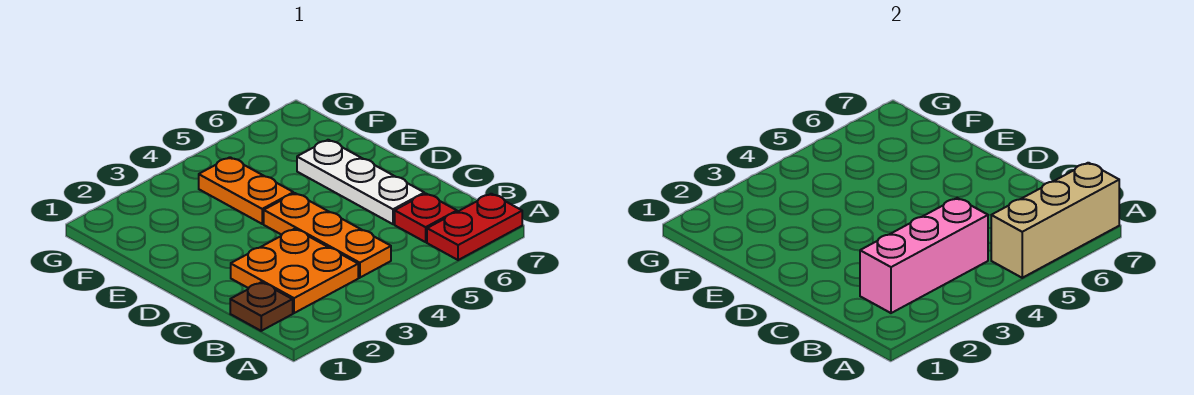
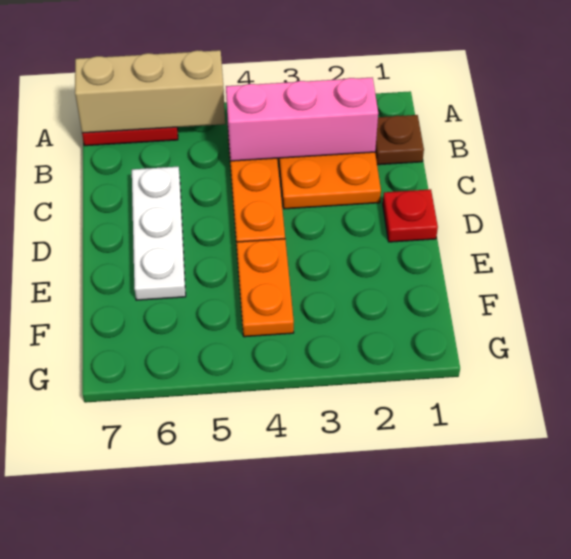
red plate B6 level 1 -> red plate D1 level 1

